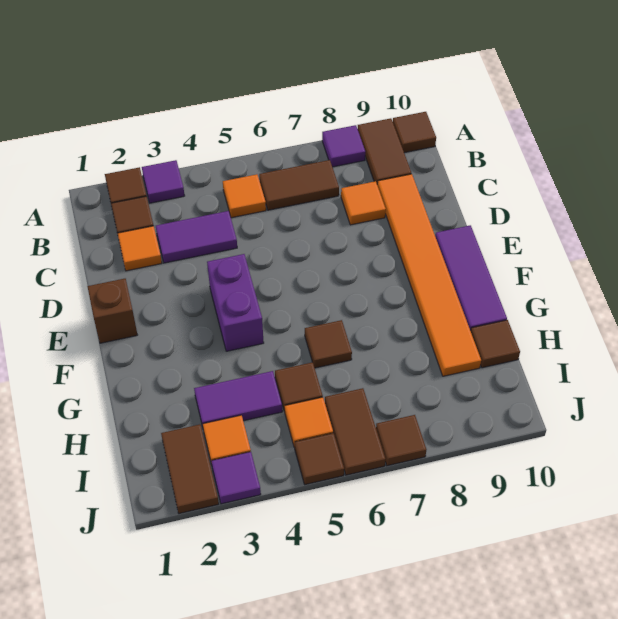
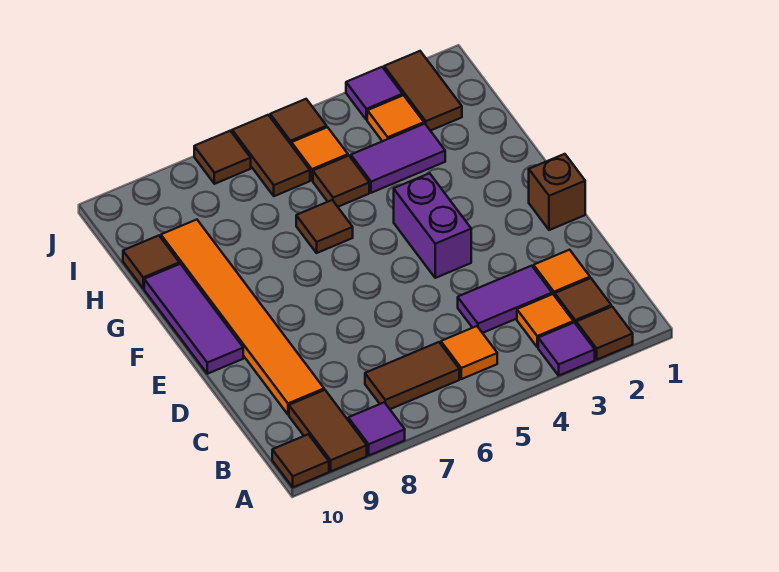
orange tile C8 level 1 -> orange tile B3 level 1

